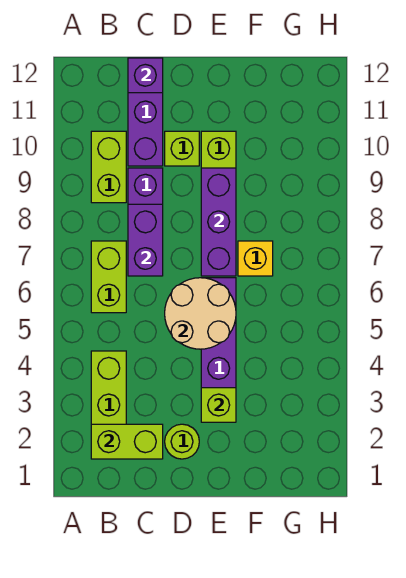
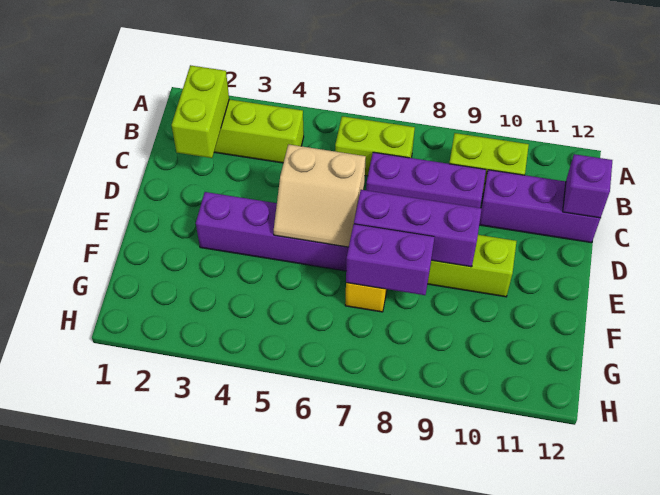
purple brick C7:C8 level 2 -> purple brick F7:F8 level 2
lime round brick D2 level 1 -> none
tan round brick D5:E6 level 2 -> tan slope D5:E6 level 2 top D
lime brick D10 level 1 -> none
lime brick E3 level 2 -> none

